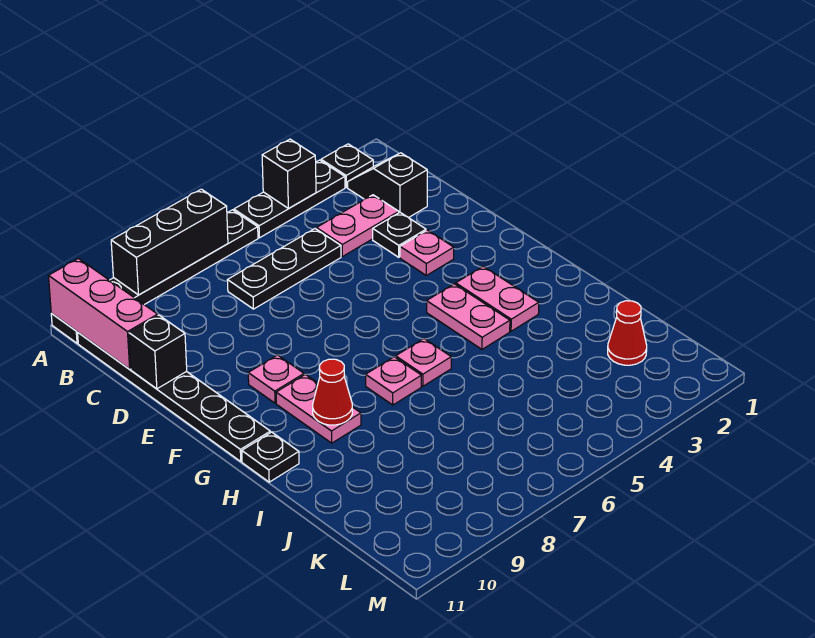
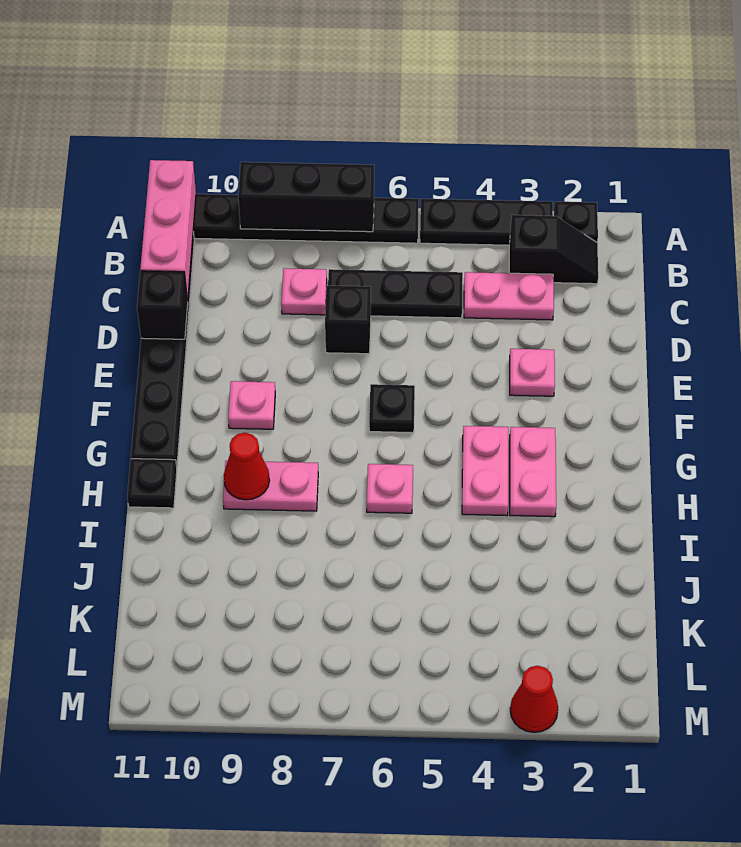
black brick A4 level 2 -> black brick D7 level 1
black slope B2:C2 level 1 top C -> black slope B2:B3 level 1 top 3
black plate D3 level 1 -> black plate F6 level 1
pink plate G9:H9 level 1 -> pink plate H8:H9 level 1
pink plate H7 level 1 -> pink plate C8 level 1
red cone K2 level 1 -> red cone M3 level 1

